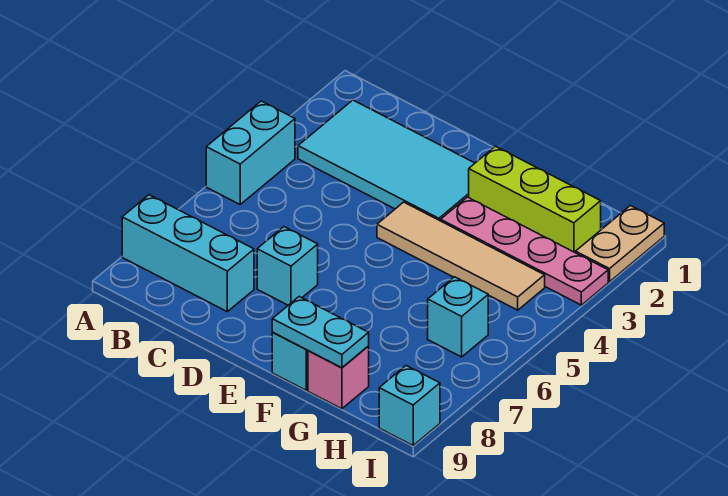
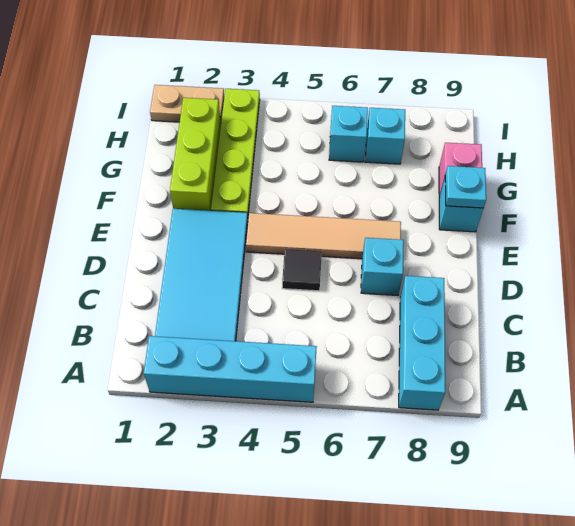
cyan brick A4:A5 level 1 -> cyan brick A2:A5 level 1
none -> black tile D5 level 1
tan tile E4:H4 level 1 -> tan tile E4:E7 level 1
pink plate F3:I3 level 1 -> lime plate F3:I3 level 1
cyan plate F9:G9 level 2 -> cyan plate F9 level 2
cyan brick I9 level 1 -> cyan brick H7 level 1

